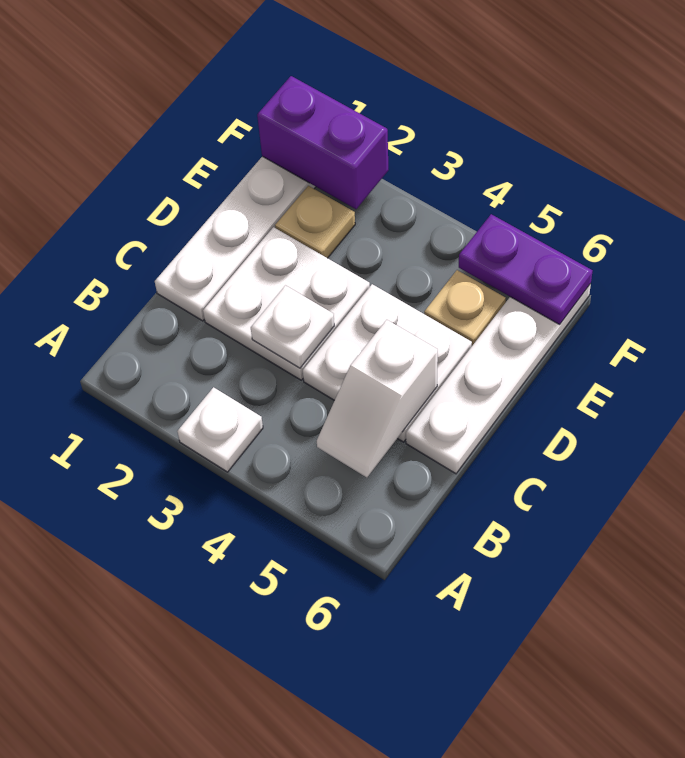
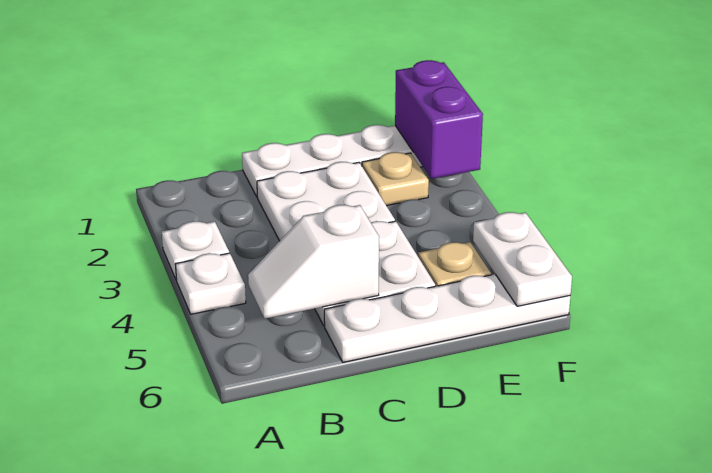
white plate C3 level 2 -> white plate A4 level 1
purple plate F5:F6 level 2 -> white plate F5:F6 level 2

